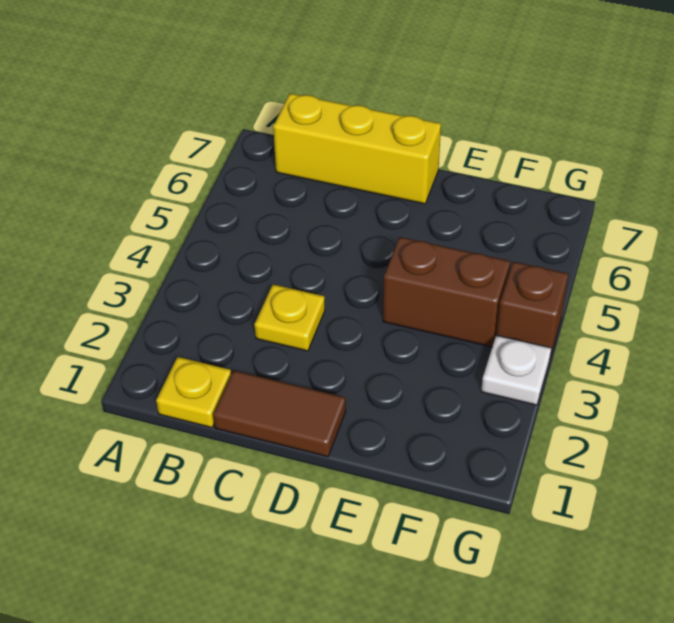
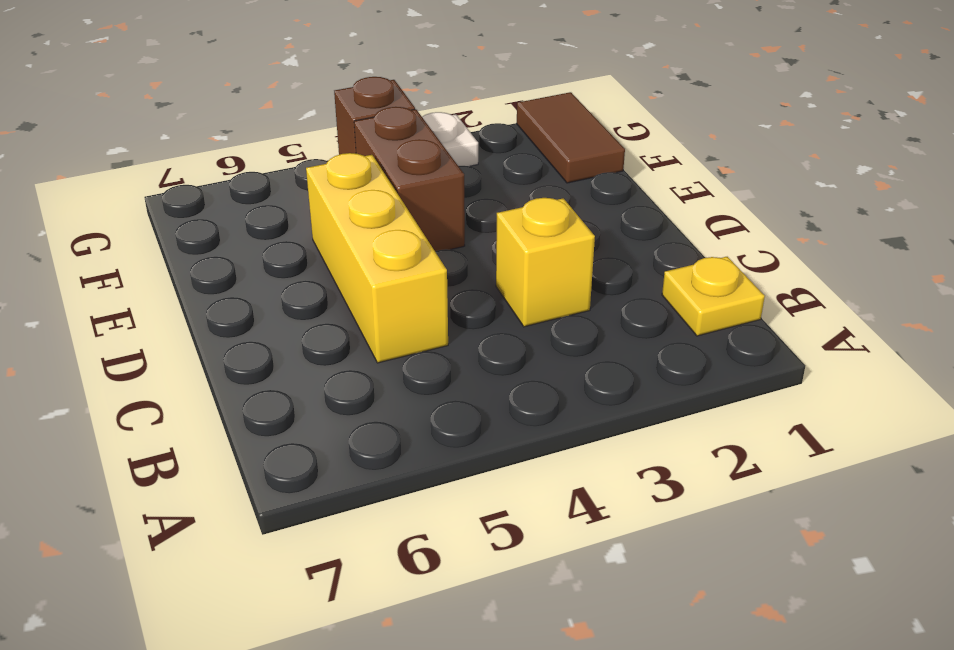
yellow brick B7:D7 level 1 -> yellow brick C5:E5 level 1
brown tile C1:D1 level 1 -> brown tile F1:G1 level 1
yellow plate C3 level 1 -> yellow brick C3 level 1

